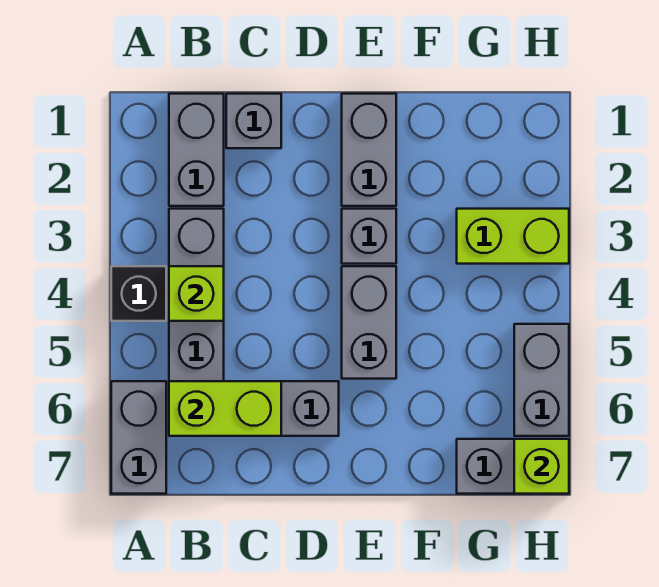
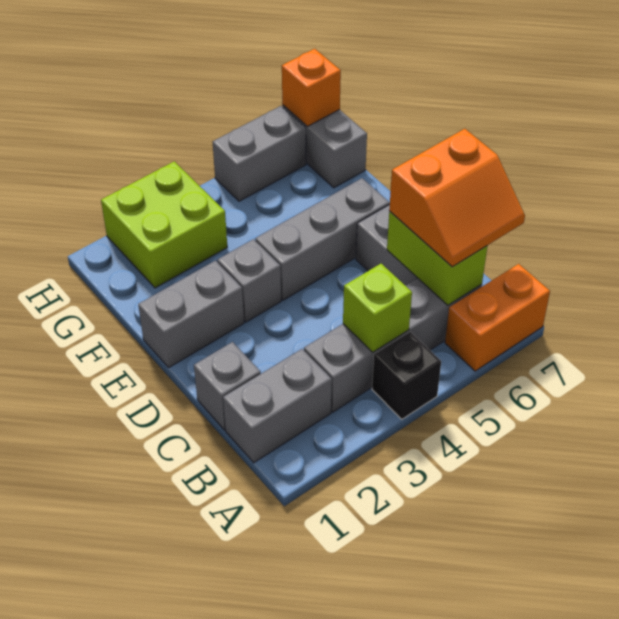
grey brick A6:A7 level 1 -> orange brick A6:A7 level 1
none -> orange slope B6:C7 level 3 top C
grey brick E4:E5 level 1 -> grey brick E4:E6 level 1
lime brick G3:H3 level 1 -> lime brick G2:H3 level 1
lime brick H7 level 2 -> orange brick H7 level 2

